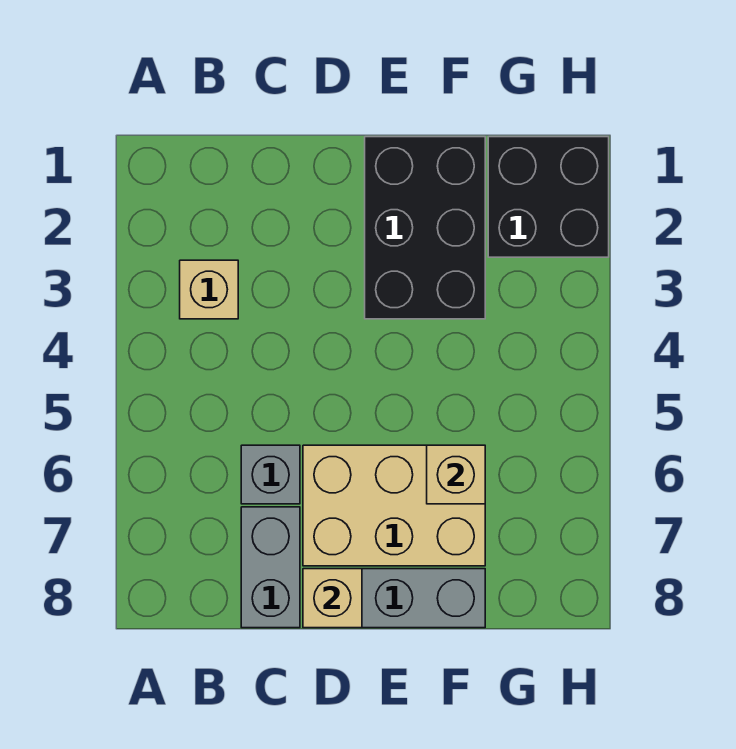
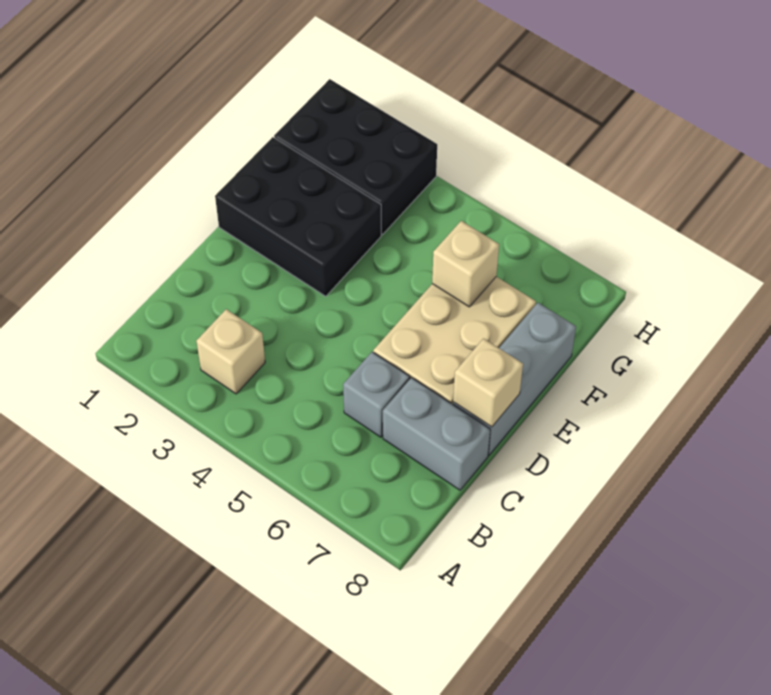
black brick G1:H2 level 1 -> black brick G1:H3 level 1

